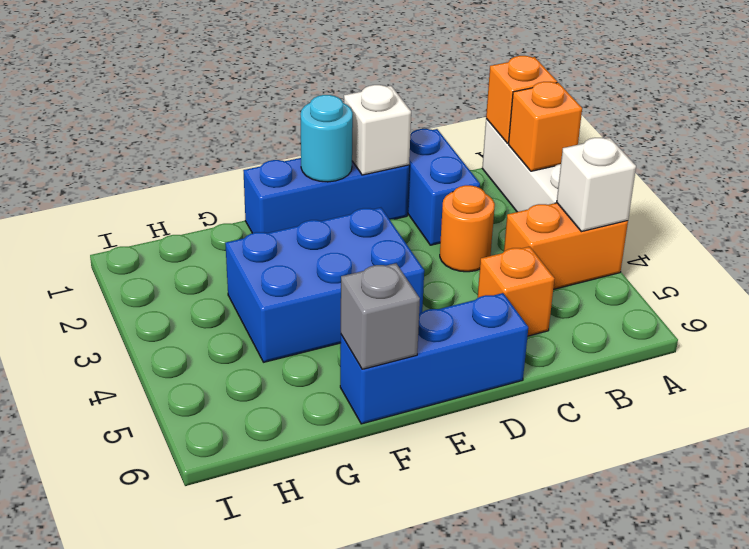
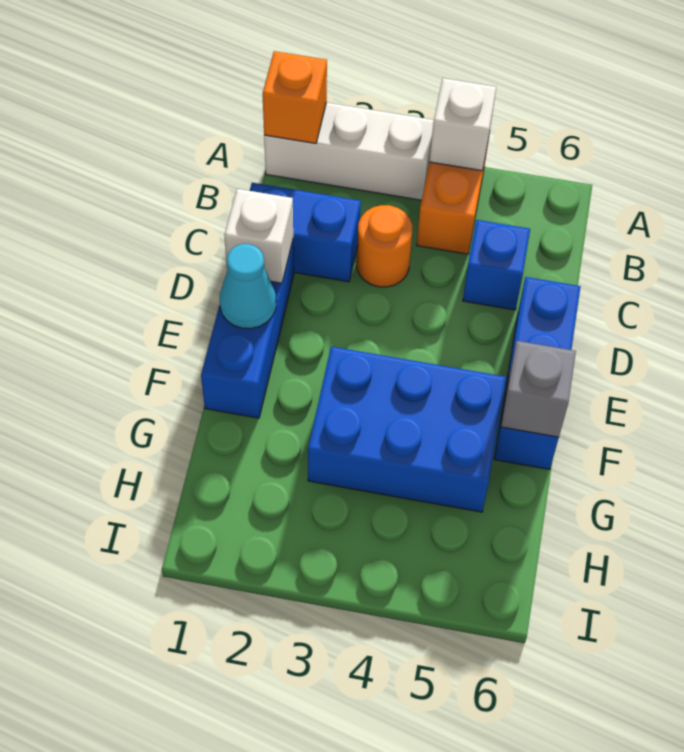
orange brick A2 level 2 -> none
orange brick C5 level 1 -> blue brick C5 level 1
cyan round brick E1 level 2 -> cyan cone E1 level 2
blue brick E3:G4 level 1 -> blue brick F3:G5 level 1

